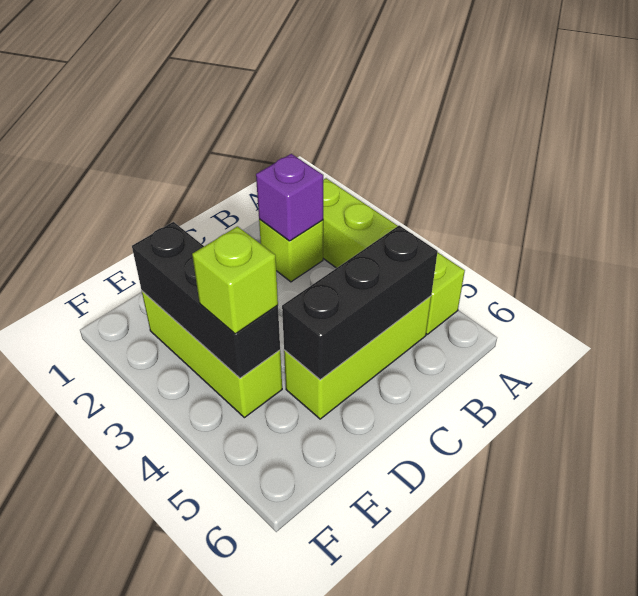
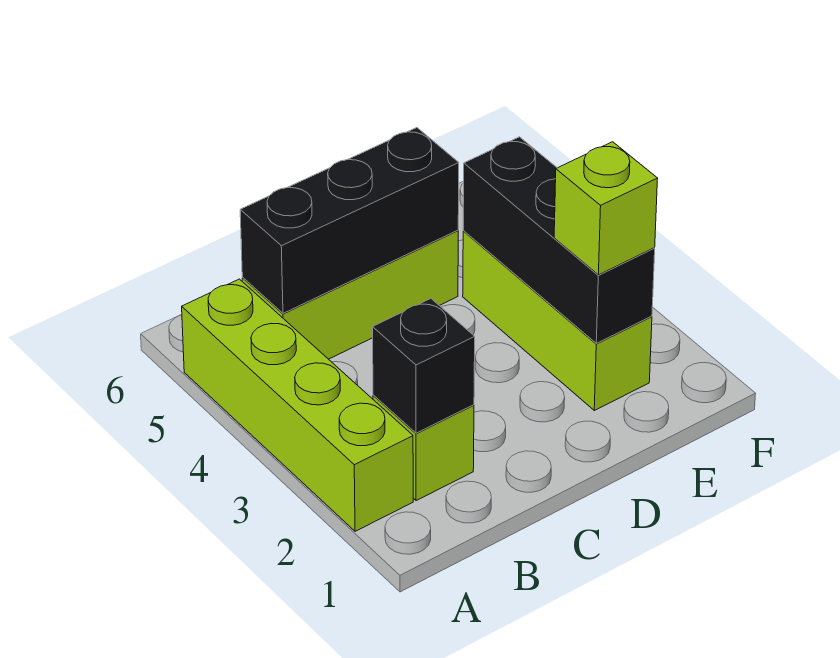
purple brick B2 level 2 -> black brick B2 level 2
lime brick E4 level 3 -> lime brick E2 level 3

